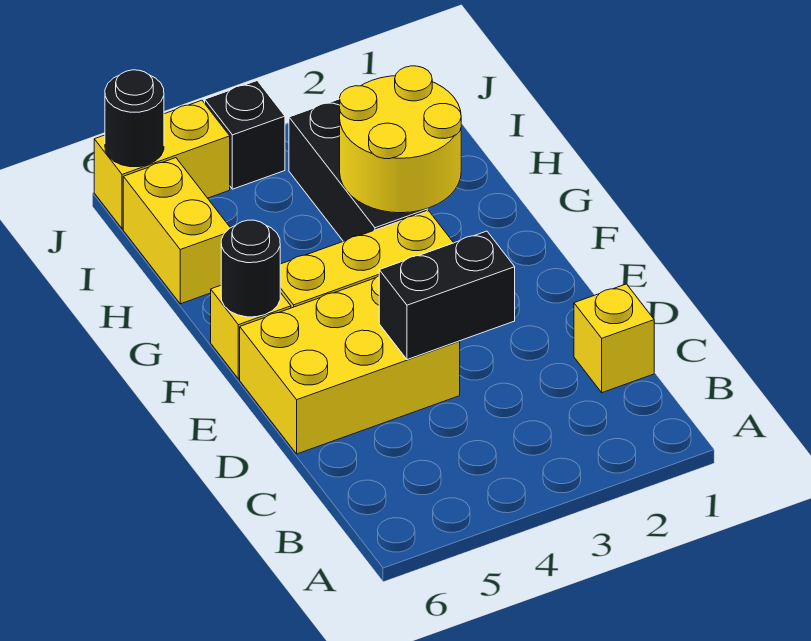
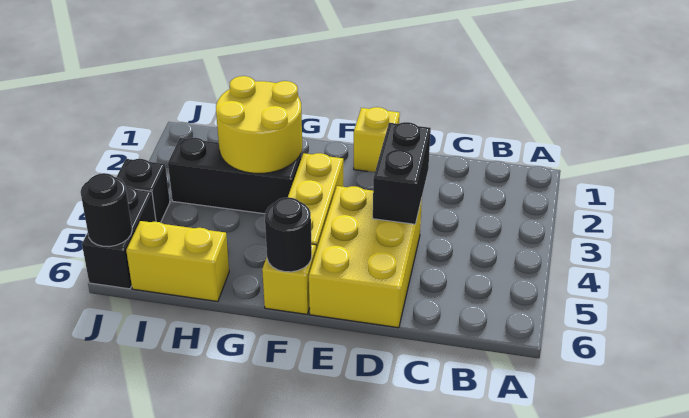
yellow brick C1 level 1 -> yellow brick E1 level 1
yellow brick J5:J6 level 1 -> black brick J5:J6 level 1

